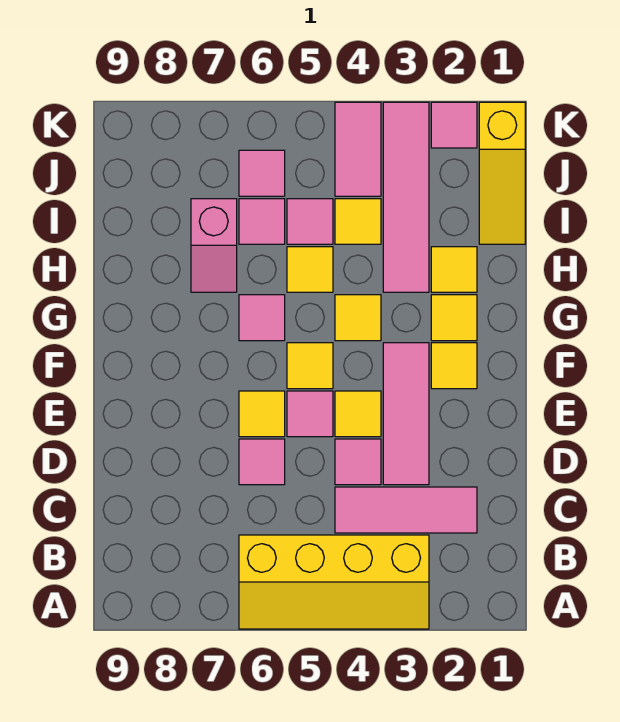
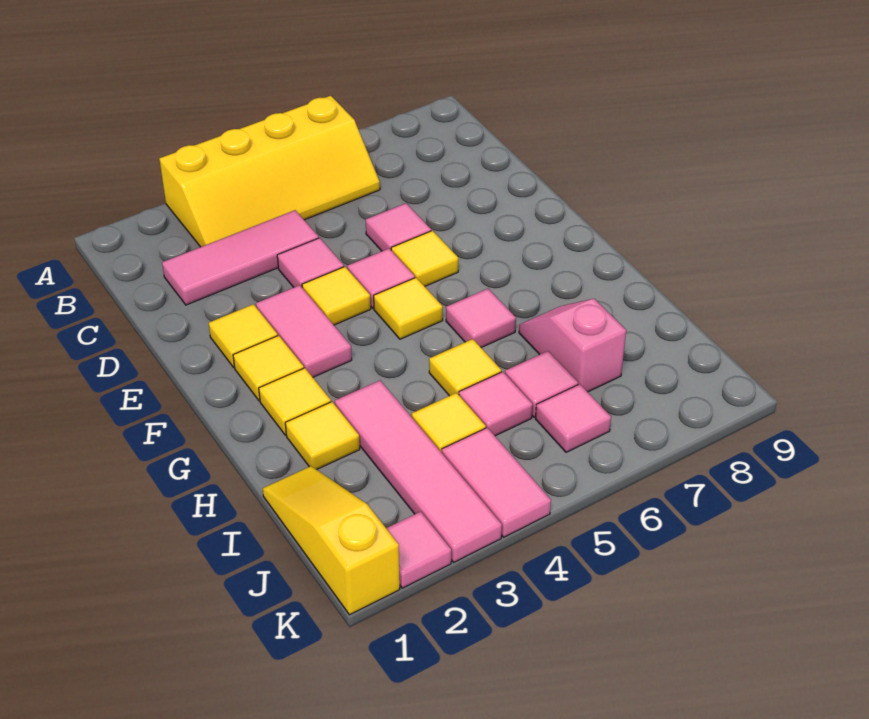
yellow slope A3:B6 level 1 top B -> yellow slope A3:B6 level 1 top A
pink tile D3:F3 level 1 -> pink tile E3:F3 level 1
yellow tile G4 level 1 -> yellow tile E2 level 1

